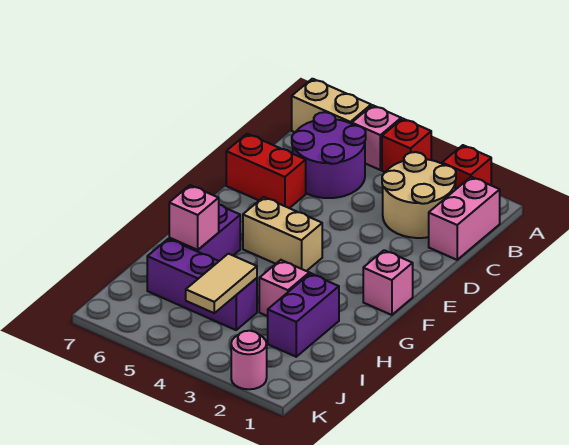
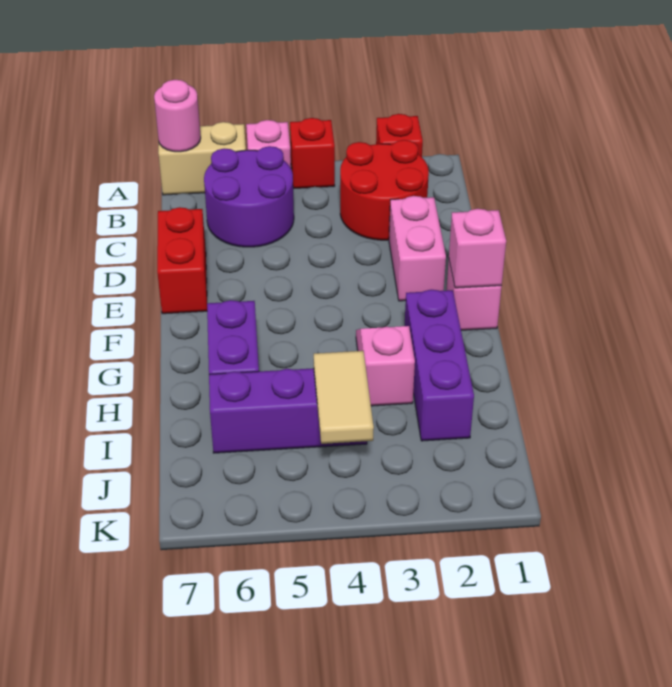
pink brick B1:C1 level 1 -> pink brick D2:E2 level 1
tan round brick B2:C3 level 1 -> red round brick B2:C3 level 1
red brick D6:D7 level 1 -> red brick D7:E7 level 1
tan brick F4:F5 level 1 -> none
purple brick H2:I2 level 1 -> purple brick G2:I2 level 1
pink brick H6 level 2 -> pink brick F1 level 2
pink round brick K2 level 1 -> pink round brick A7 level 2

